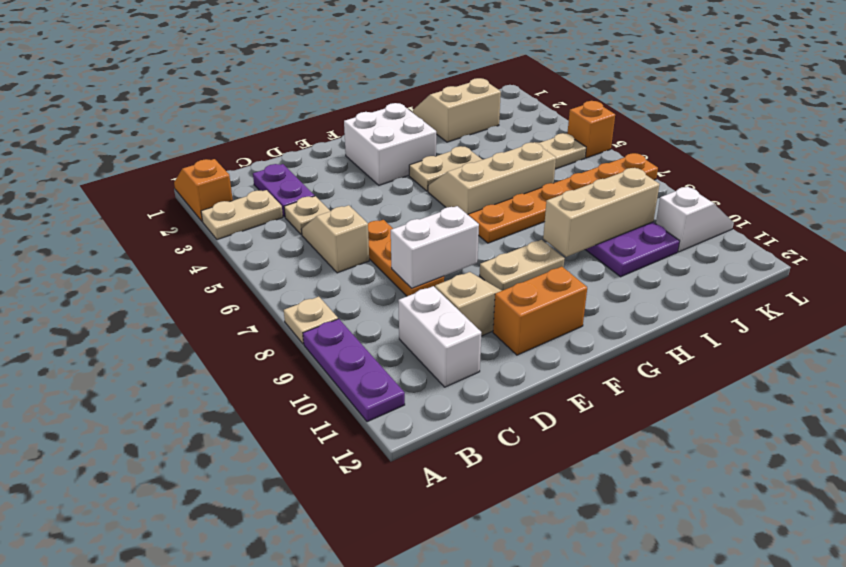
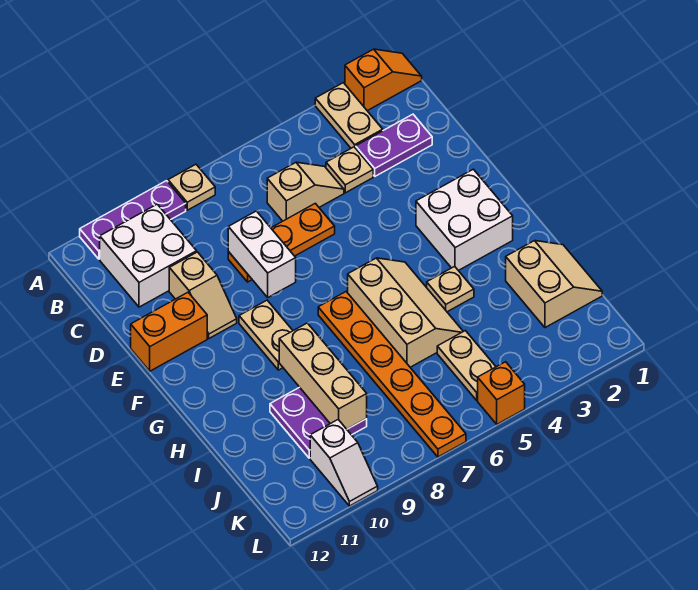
white brick C10:C11 level 1 -> white brick B10:C11 level 1
orange brick E11:F11 level 1 -> orange brick E11:E12 level 1
tan plate G4:H4 level 1 -> tan plate H4 level 1

